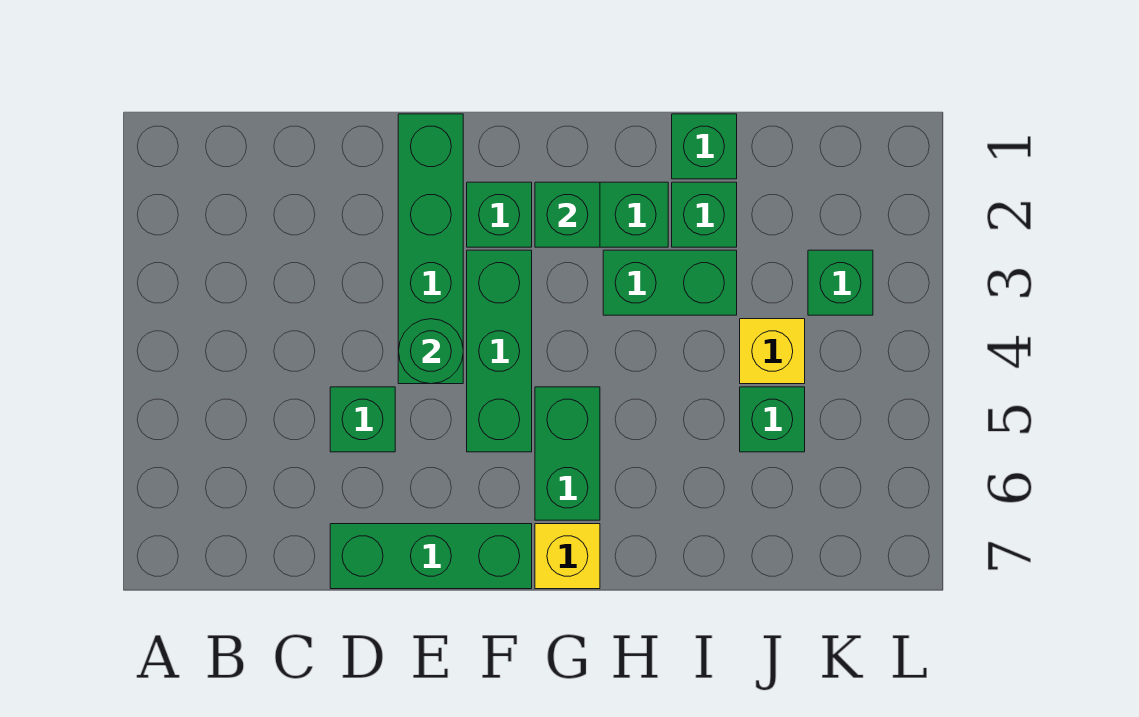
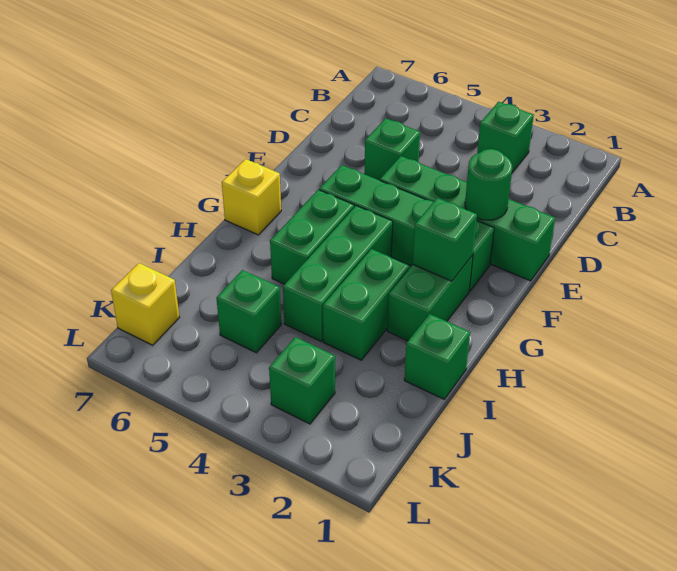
green brick D7:F7 level 1 -> green brick G4:I4 level 1
green round brick E4 level 2 -> green round brick E2 level 2
green brick G5:G6 level 1 -> green brick G5:H5 level 1
green brick I2 level 1 -> green brick B3 level 1
yellow brick J4 level 1 -> yellow brick K7 level 1

